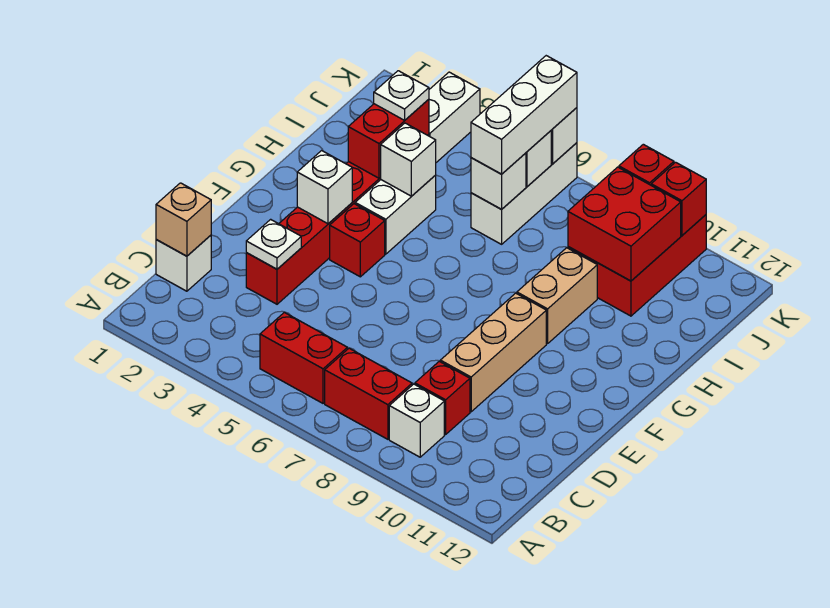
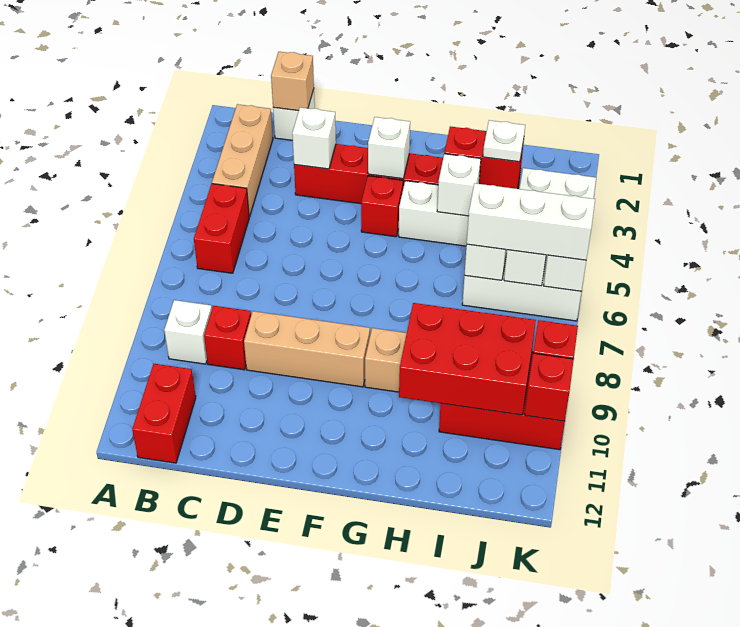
none -> tan brick B2:B4 level 1
red brick B7:B8 level 1 -> red brick B11:B12 level 1
white plate D3 level 2 -> white brick D3 level 2
red brick I9:J10 level 2 -> red brick H9:J10 level 2

